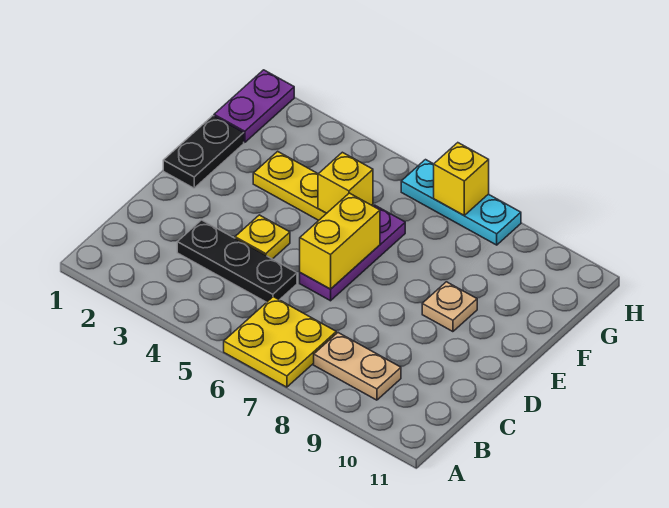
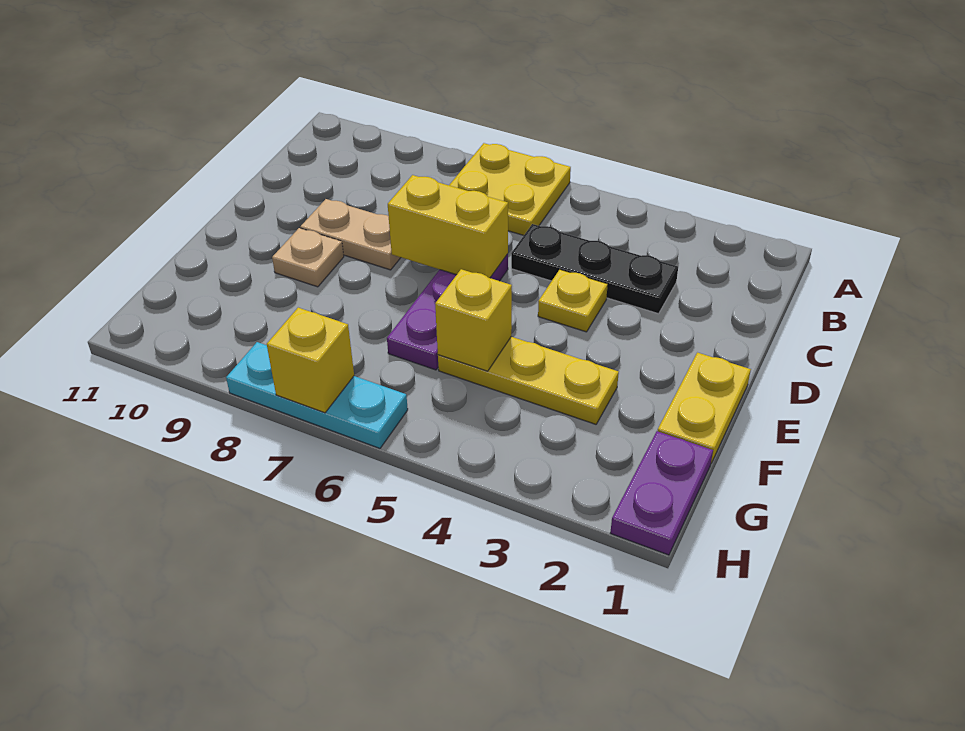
tan plate B8:B9 level 1 -> tan plate D8:D9 level 1
yellow brick D6:E6 level 2 -> yellow brick D6:D7 level 2
black plate E1:F1 level 1 -> yellow plate E1:F1 level 1

